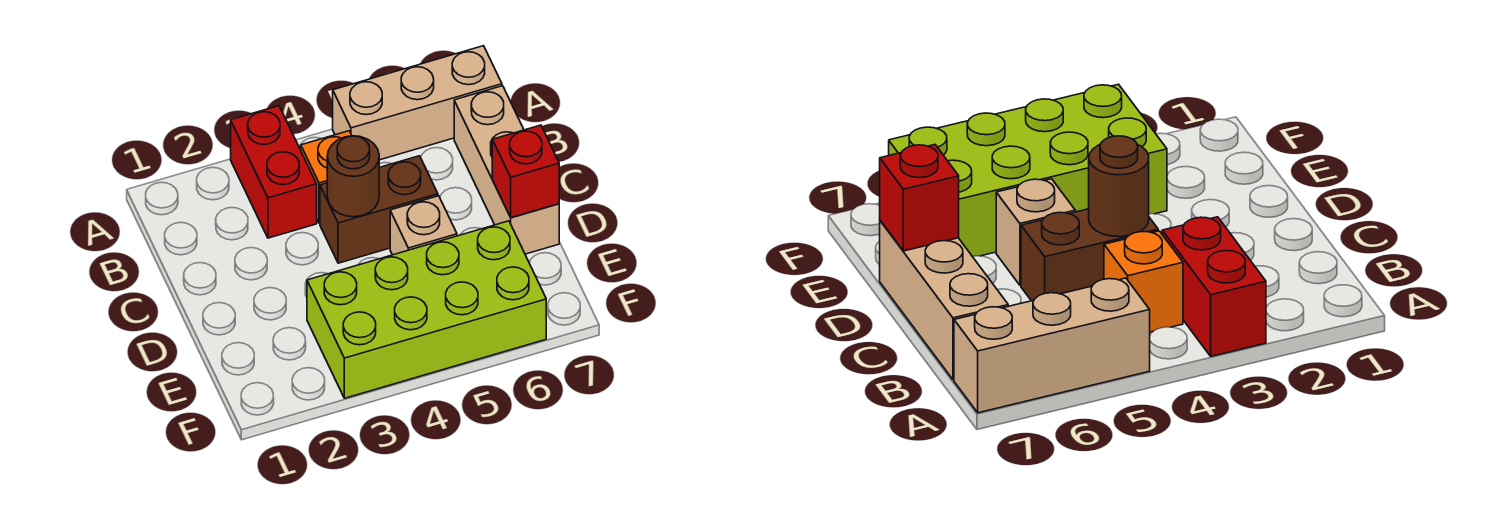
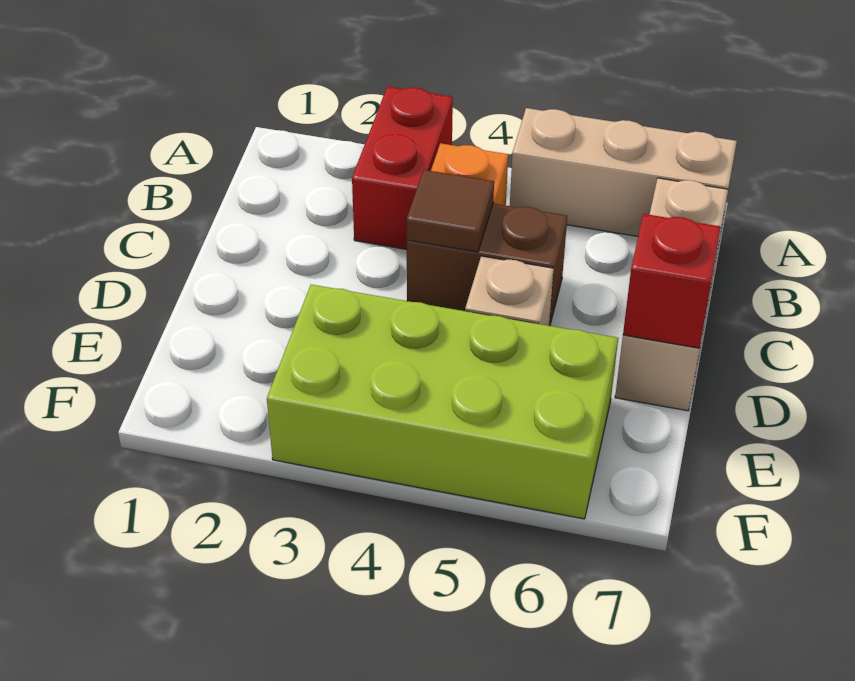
brown round brick C4 level 2 -> brown tile C4 level 2

